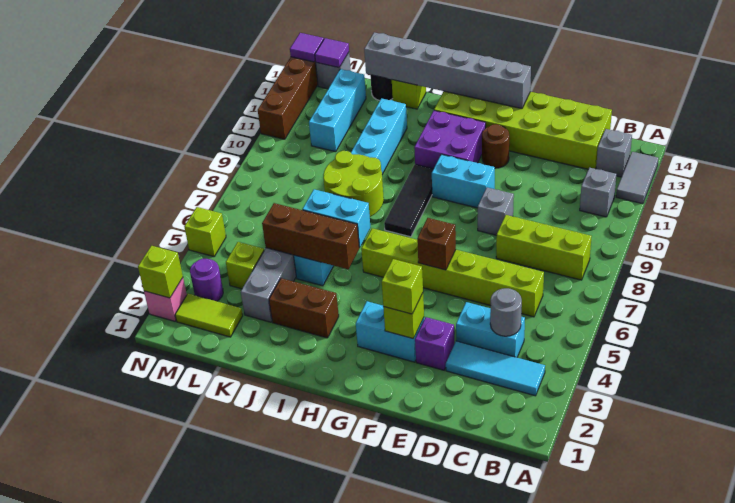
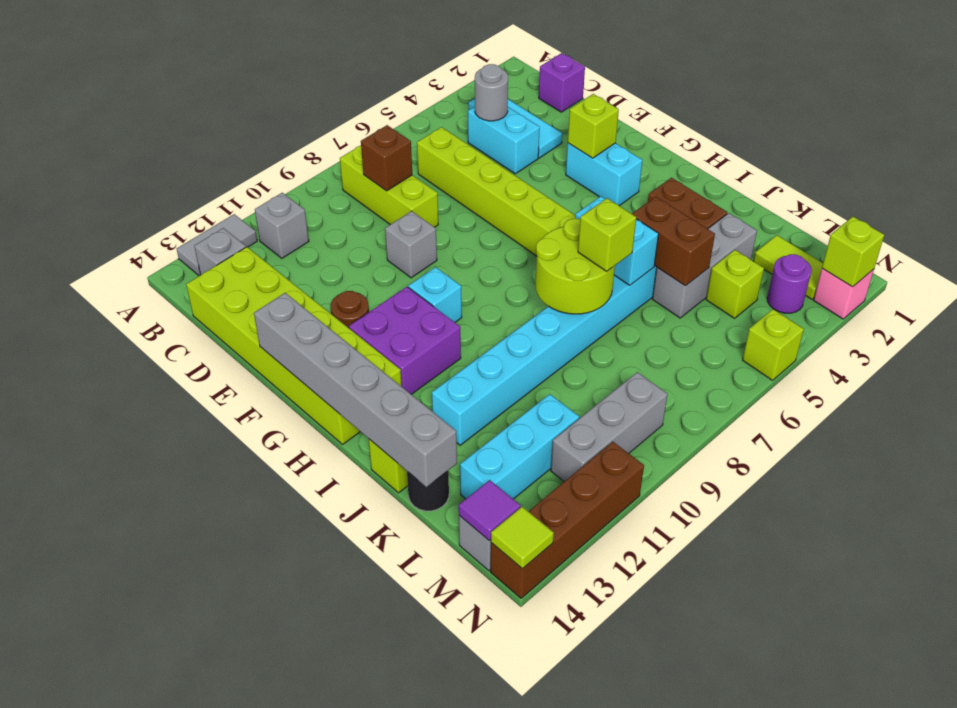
purple brick E3 level 1 -> purple brick C1 level 1
lime brick F3 level 3 -> lime brick J7 level 3
brown brick F6 level 2 -> brown brick C8 level 2
cyan brick F10:G10 level 1 -> cyan brick G10 level 1
black tile H8:H10 level 1 -> none
brown brick I5:K5 level 2 -> brown brick J5:K5 level 2
none -> grey brick M9:M11 level 1
purple tile N14 level 2 -> lime tile N14 level 2

